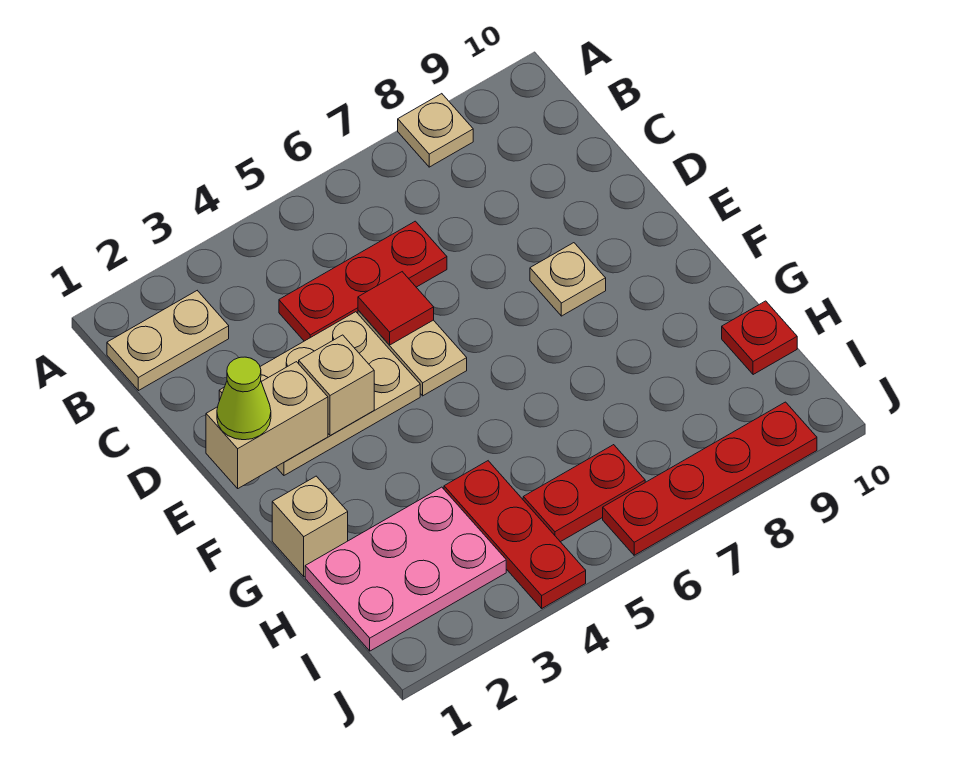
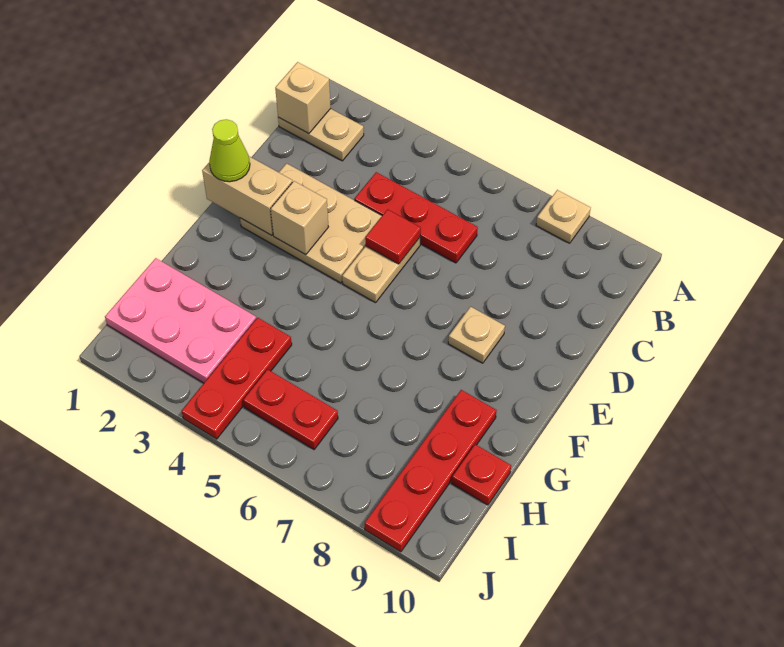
tan brick G1 level 1 -> tan brick B1 level 2
red plate J6:J9 level 1 -> red plate G9:J9 level 1

